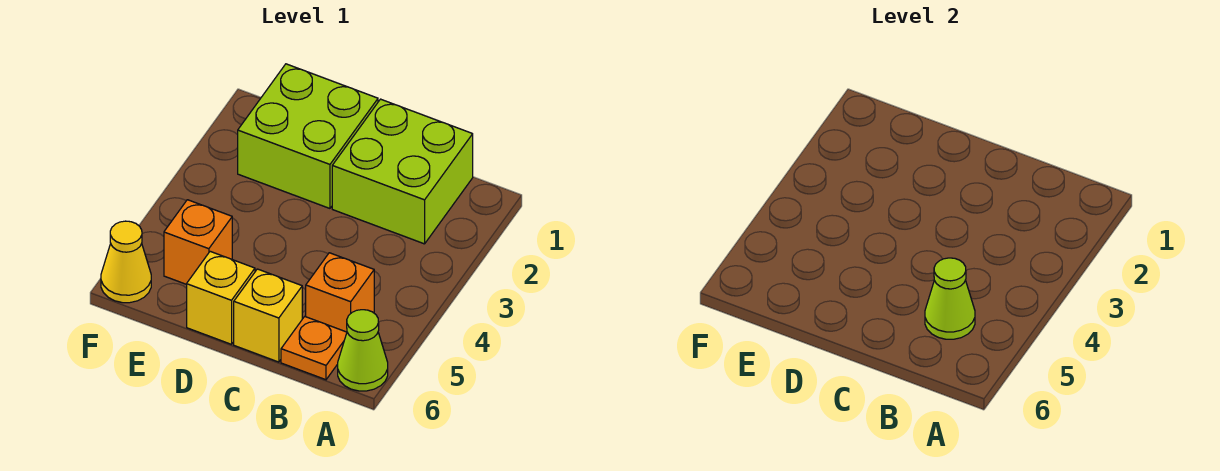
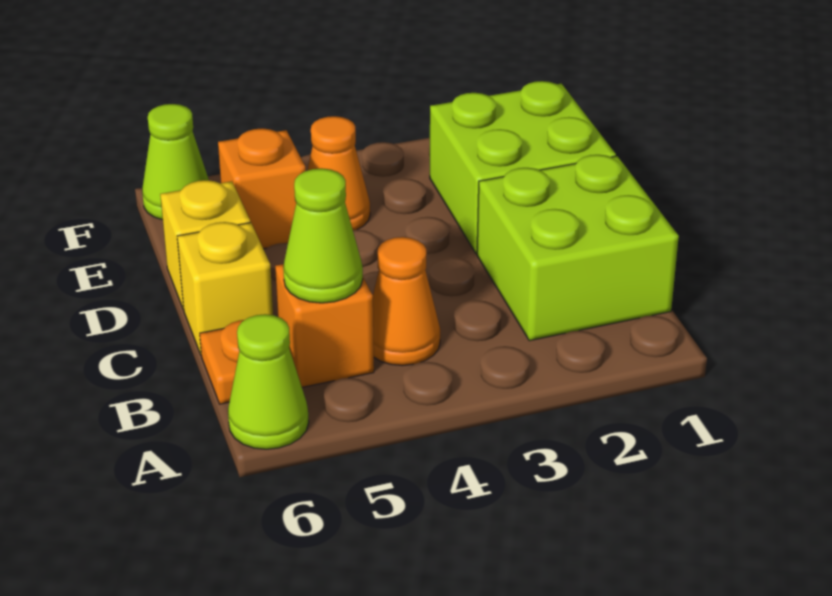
none -> orange cone B4 level 1
none -> orange cone E4 level 1
yellow cone F6 level 1 -> lime cone F6 level 1

